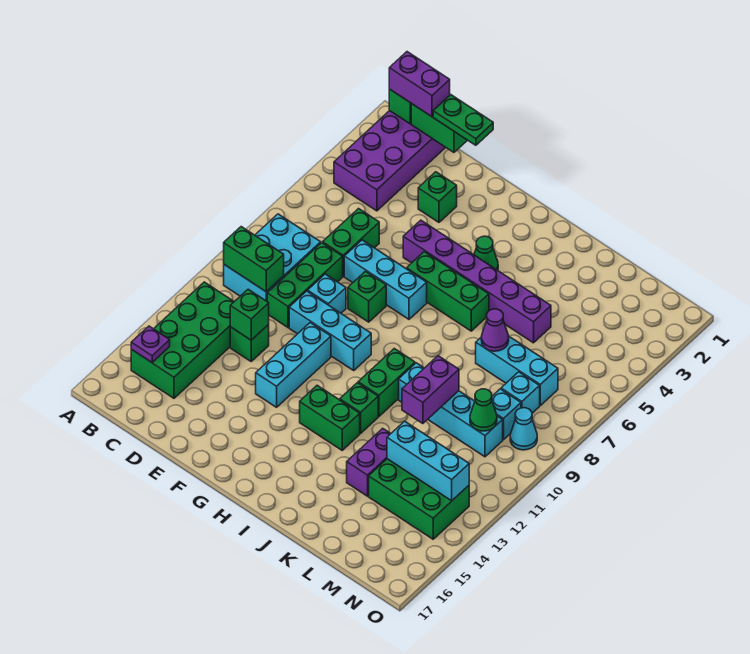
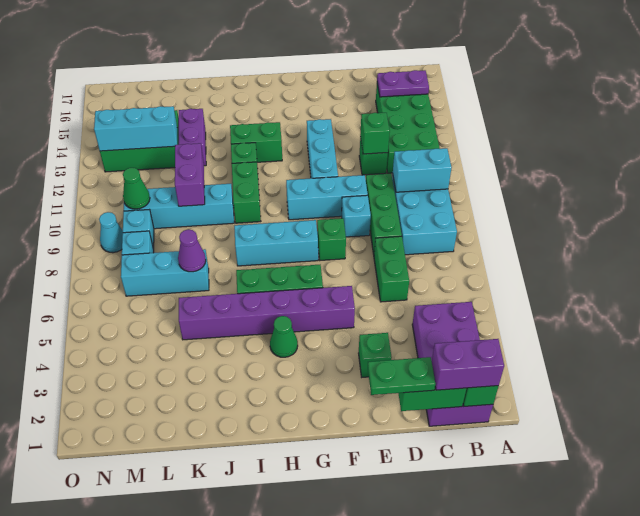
green brick B10:C10 level 2 -> cyan brick B10:C10 level 2
purple plate B15 level 2 -> purple plate B15:C15 level 2
cyan brick E7:G7 level 1 -> cyan brick G8:I8 level 1

